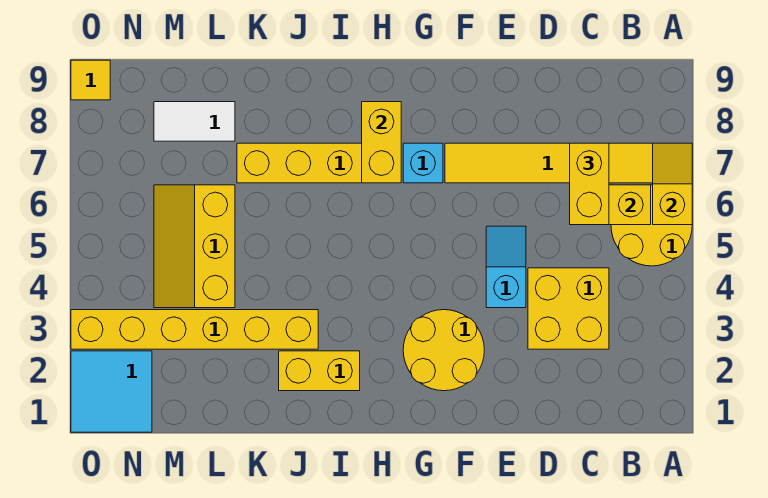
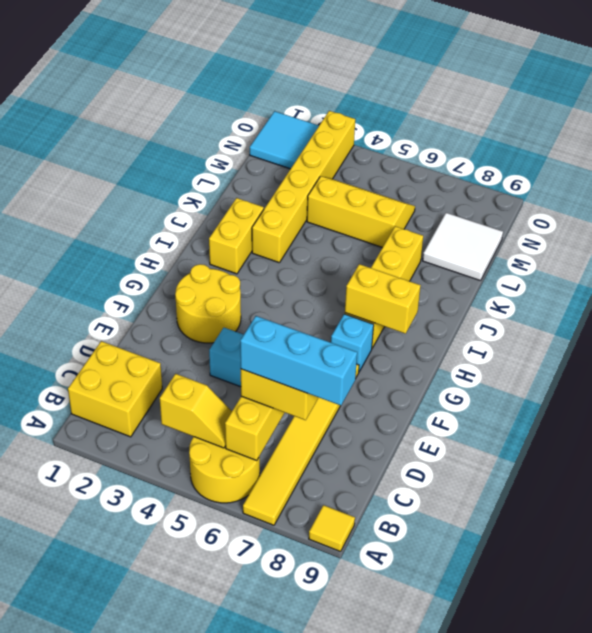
yellow slope A6:A7 level 2 top 6 -> yellow slope B4:B5 level 2 top 4
yellow brick C3:D4 level 1 -> yellow brick B1:C2 level 1
none -> cyan brick C6:C8 level 4
white tile L8:M8 level 1 -> white tile L8:M9 level 1
yellow tile O9 level 1 -> yellow tile A9 level 1

